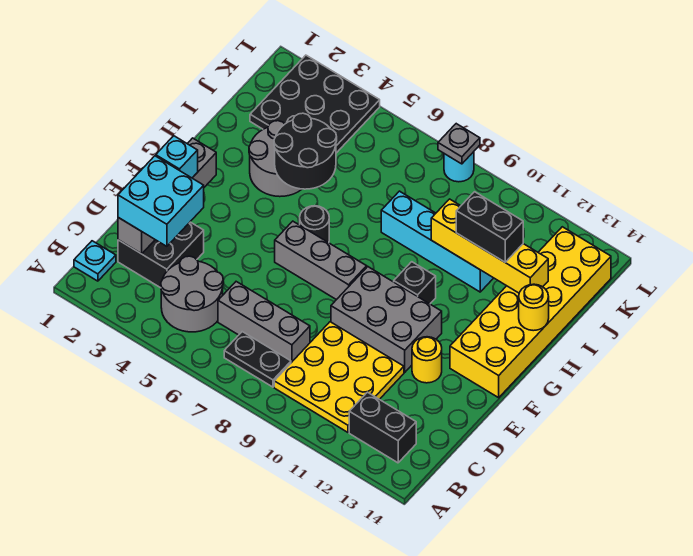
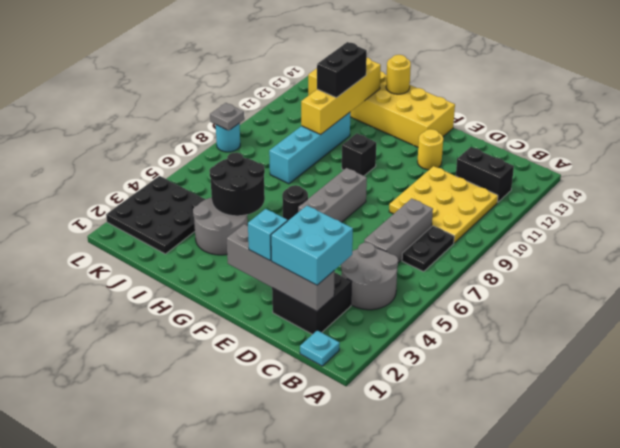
black brick B12:B13 level 1 -> black brick B12:C12 level 1
grey brick E9:F11 level 1 -> none

